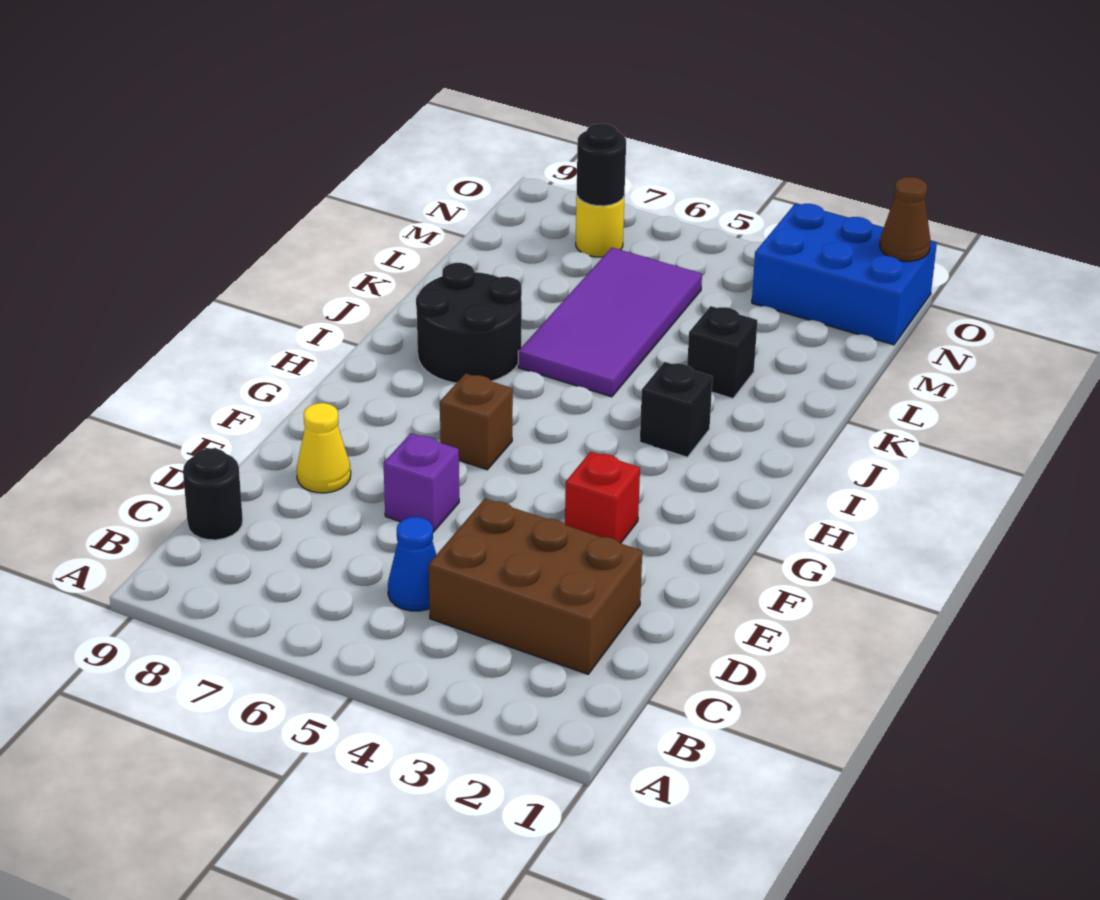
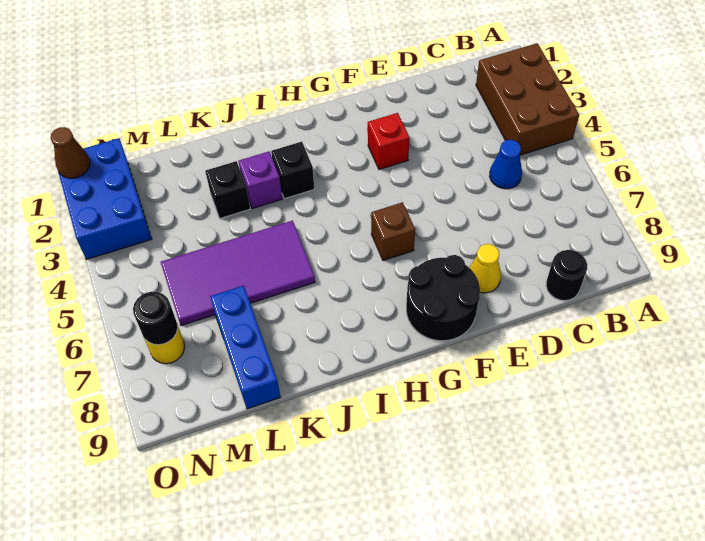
brown brick C2:D4 level 1 -> brown brick A2:B4 level 1
purple brick E6 level 1 -> purple brick J3 level 1
black round brick I7:J8 level 1 -> black round brick F8:G9 level 1
none -> blue brick L7:L9 level 1

